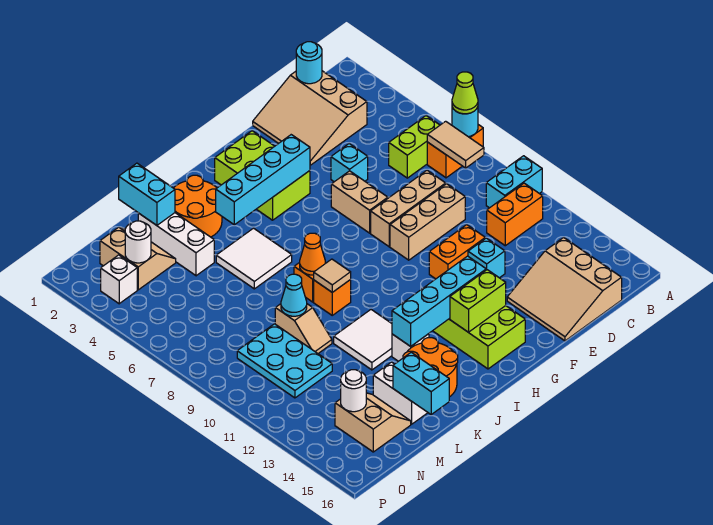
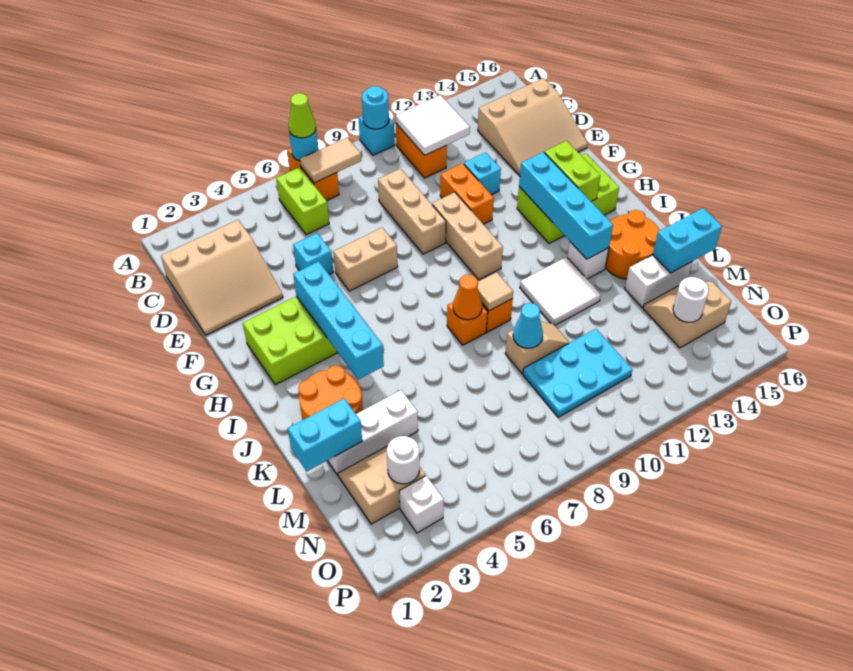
cyan brick A10:B10 level 1 -> cyan brick A10 level 1
cyan round brick C1 level 2 -> cyan round brick A10 level 2
tan brick D8:F8 level 1 -> tan brick F10:H10 level 1
white tile J5:K6 level 1 -> white tile B11:C12 level 2

